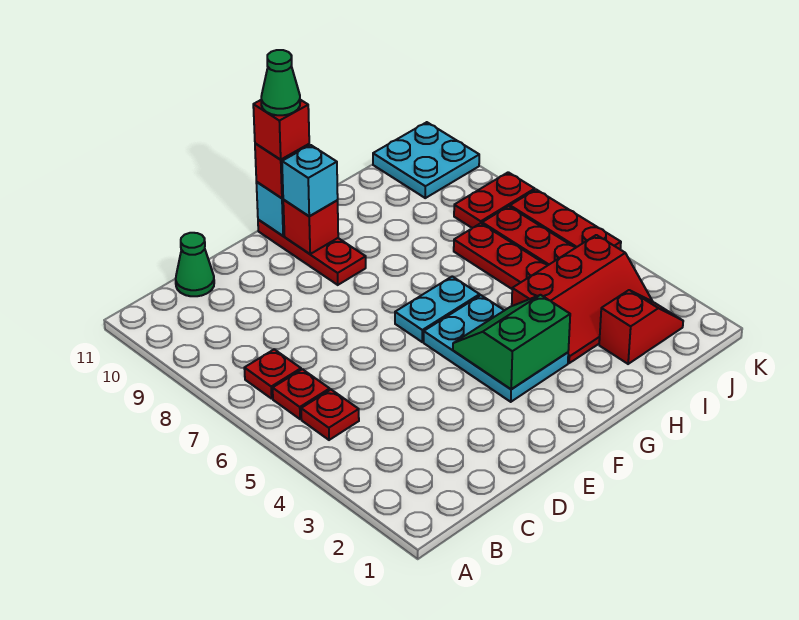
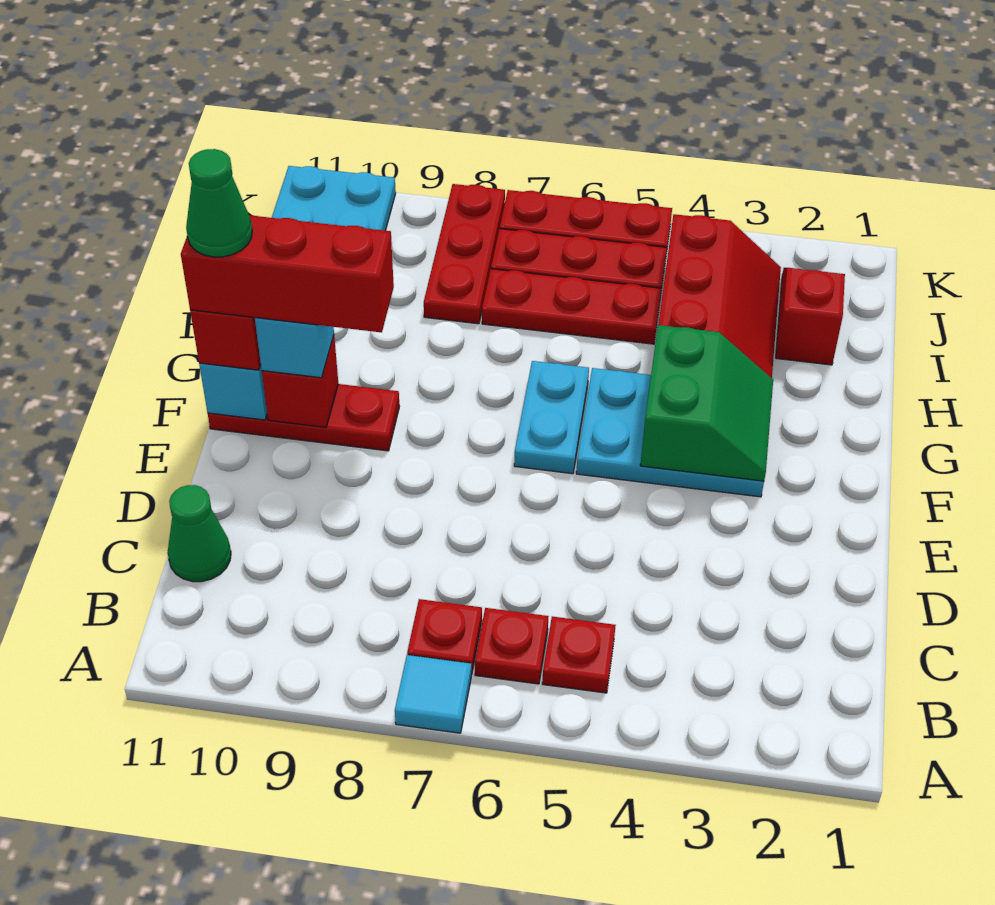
none -> cyan tile A7 level 1
green slope F3:G4 level 2 top 3 -> green slope F3:G4 level 2 top 4
red brick F11 level 4 -> red brick F9:F11 level 4
red plate J8:K8 level 1 -> red plate I8:K8 level 1

